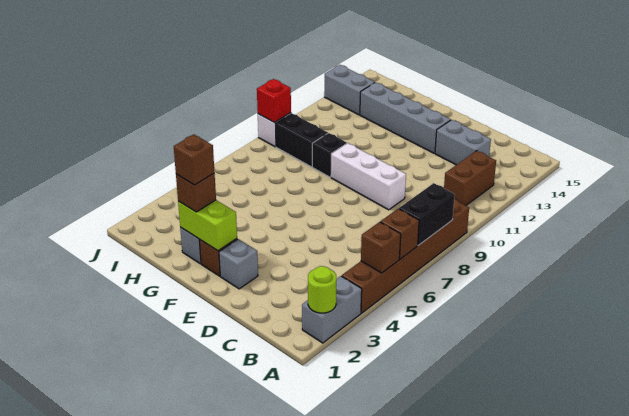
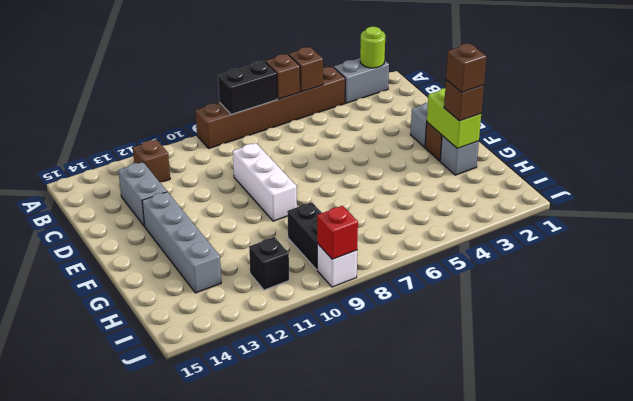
brown brick B11:B12 level 1 -> brown brick B12 level 1
black brick G9 level 1 -> black brick I11 level 1
grey brick I13:J13 level 1 -> none

